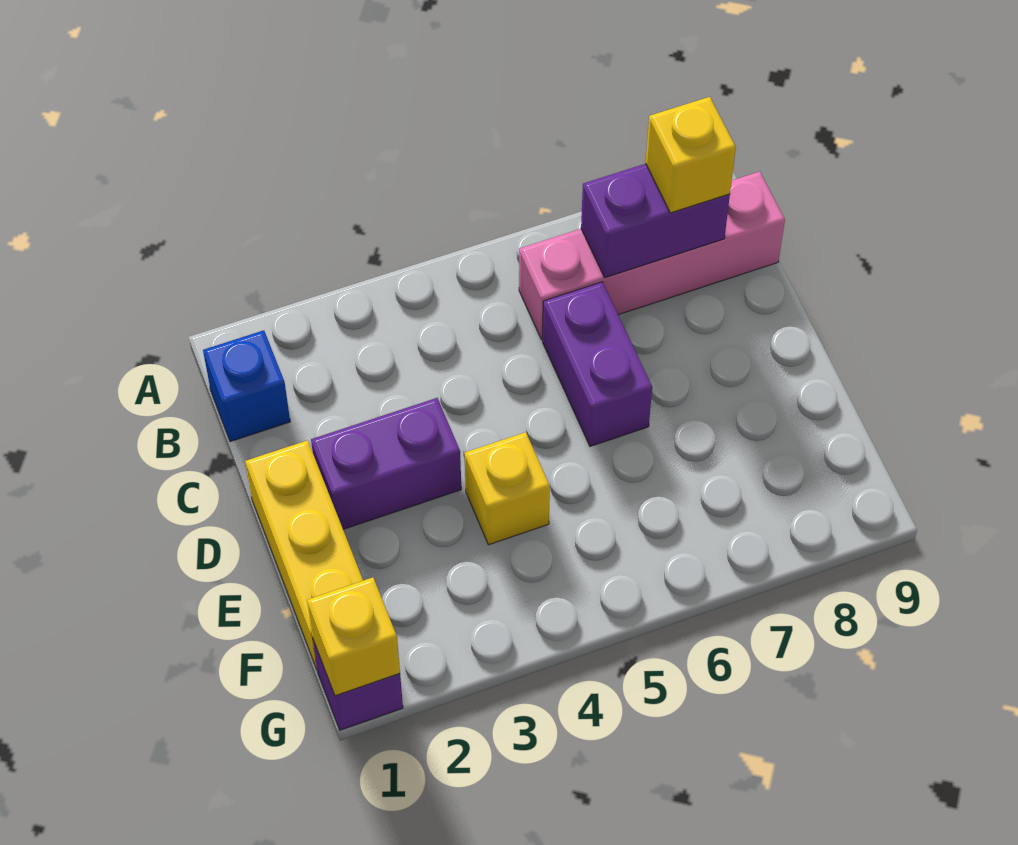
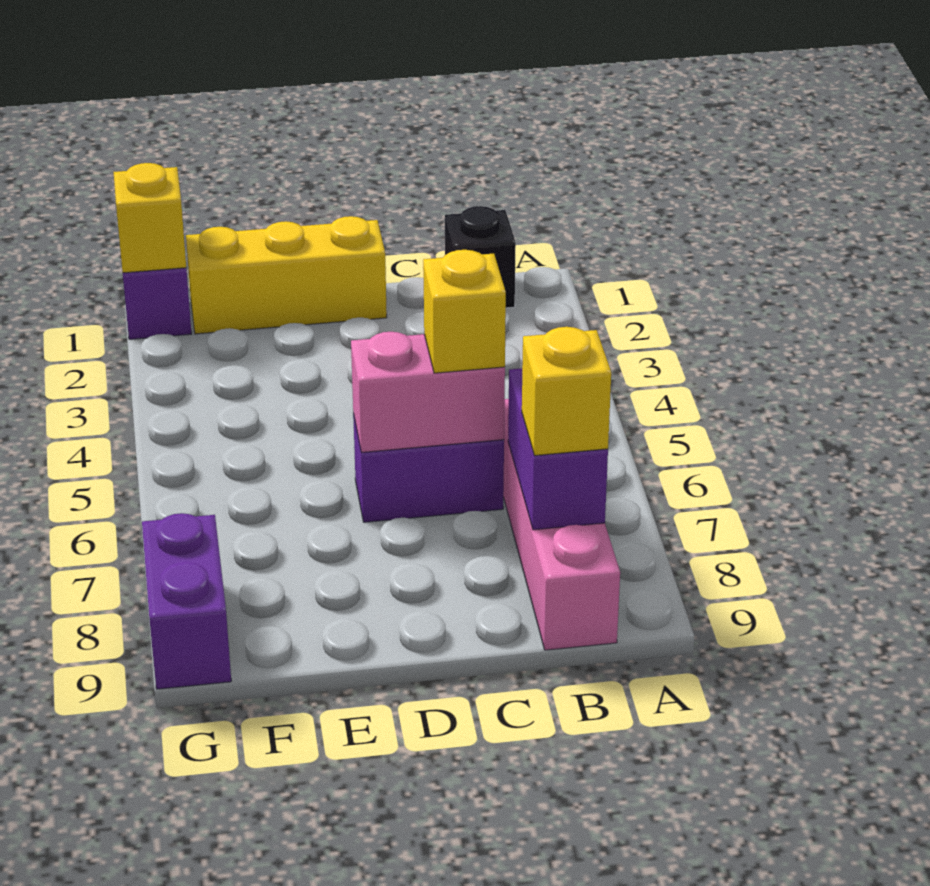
blue brick B1 level 1 -> black brick B1 level 1
none -> pink brick C6:D6 level 2
purple brick D2:D3 level 1 -> purple brick G8:G9 level 1
yellow brick E4 level 1 -> yellow brick C6 level 3

